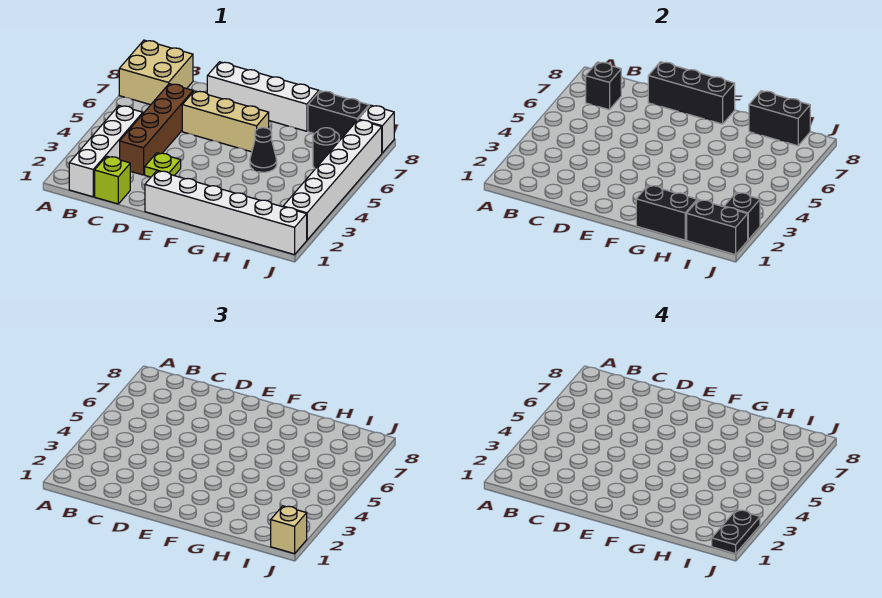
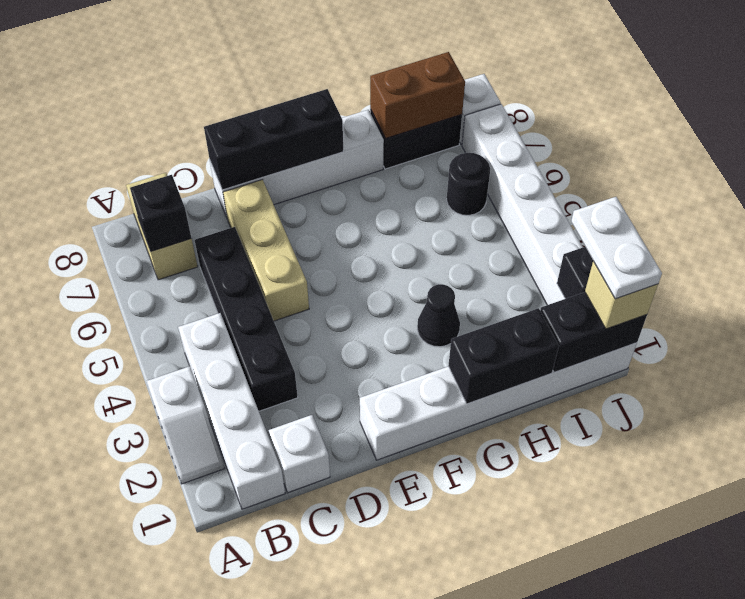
none -> white slope A2:A3 level 1 top 3
tan brick A7:B8 level 1 -> tan brick B7:B8 level 1
lime brick C1 level 1 -> white brick C1 level 1
brown brick C3:C6 level 1 -> black brick C3:C6 level 1
lime plate D3 level 1 -> none
tan brick D6:F6 level 1 -> tan brick D5:D7 level 1
black cone G5 level 1 -> black cone G3 level 1
black brick H8:I8 level 2 -> brown brick H8:I8 level 2
black plate J1:J2 level 4 -> white plate J1:J2 level 4

